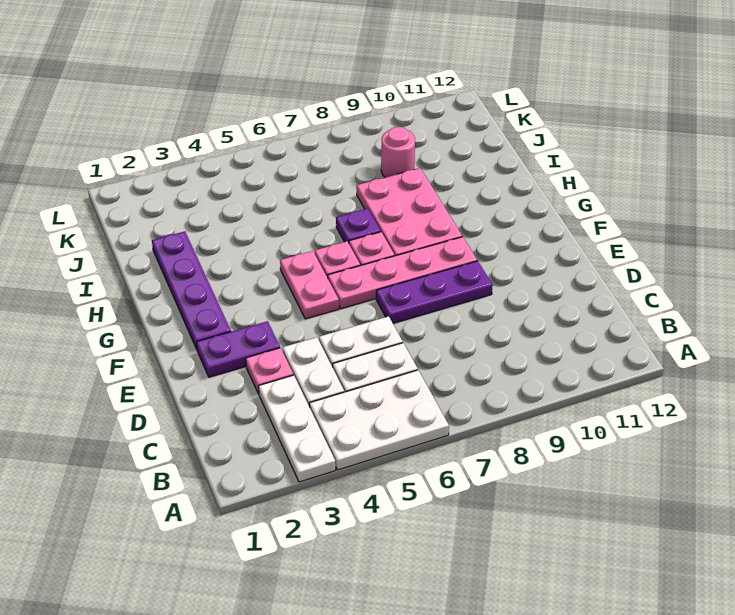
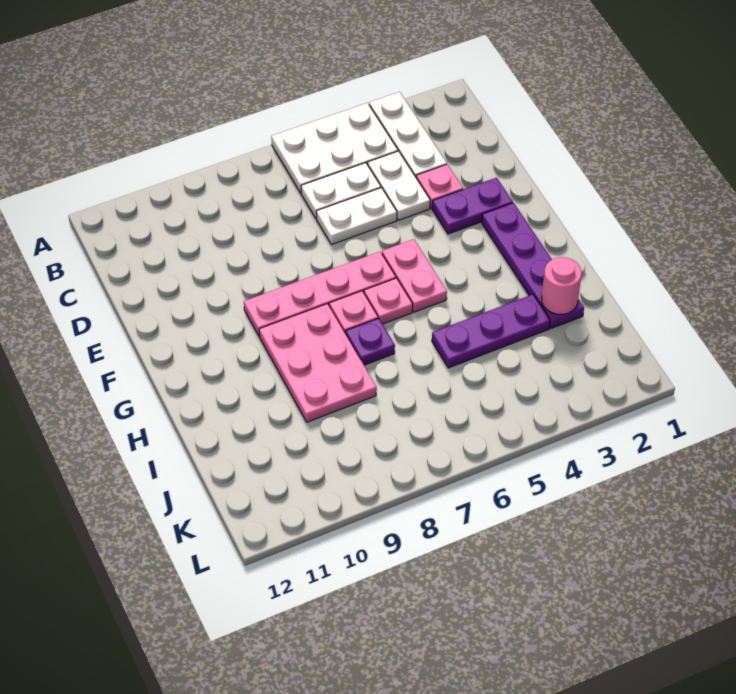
purple plate E7:E9 level 1 -> purple plate I3:I5 level 1
pink round brick J9 level 1 -> pink round brick I2 level 2

